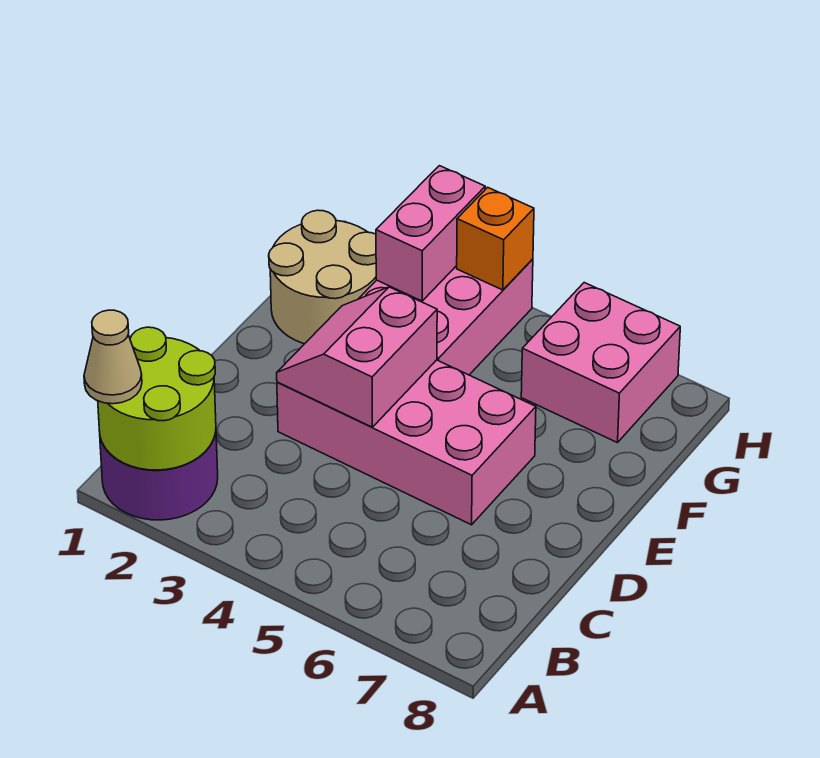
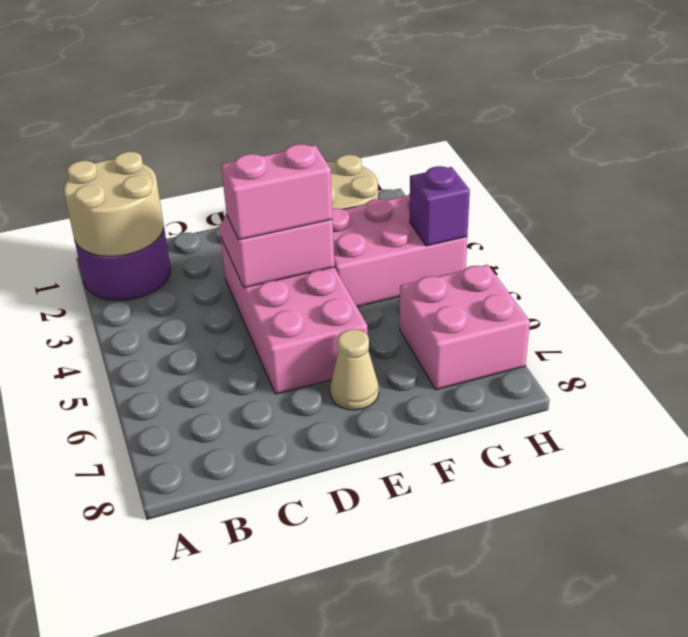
lime round brick A1:B2 level 2 -> tan round brick A1:B2 level 2
tan cone A1 level 3 -> tan cone E7 level 1
pink brick G3:H3 level 2 -> pink brick D4:E4 level 3
orange brick H4 level 2 -> purple brick H4 level 2

